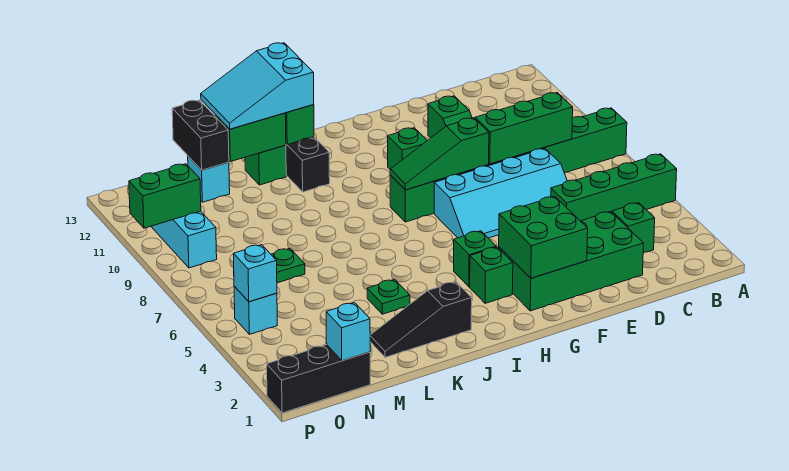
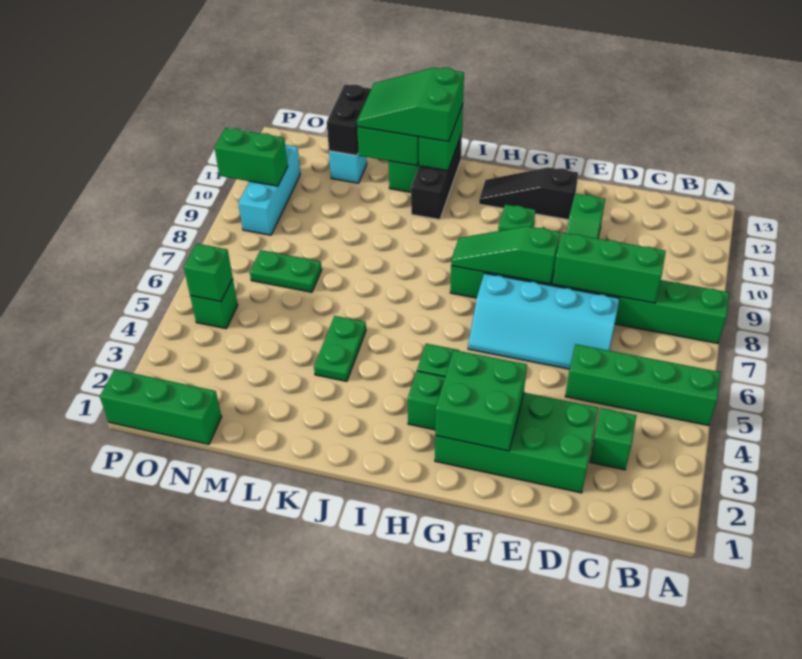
black slope J2:L2 level 1 top J -> black slope F12:H12 level 1 top F
cyan slope J12:L13 level 3 top J -> green slope J12:L13 level 3 top J
green plate K4 level 1 -> green plate K4:K5 level 1
black brick N1:P1 level 1 -> green brick N1:P1 level 1
cyan brick N1 level 2 -> none
cyan brick O5 level 1 -> green brick O5 level 1
cyan brick O5 level 2 -> green brick O5 level 2

